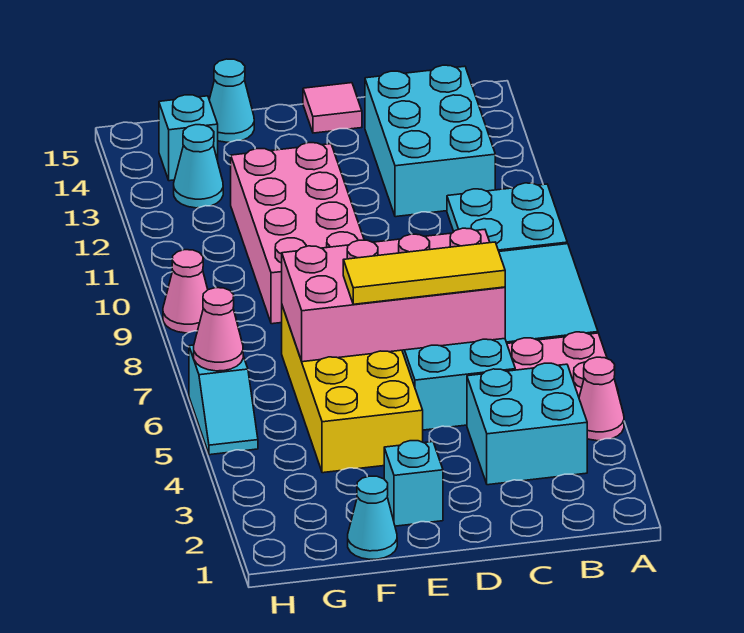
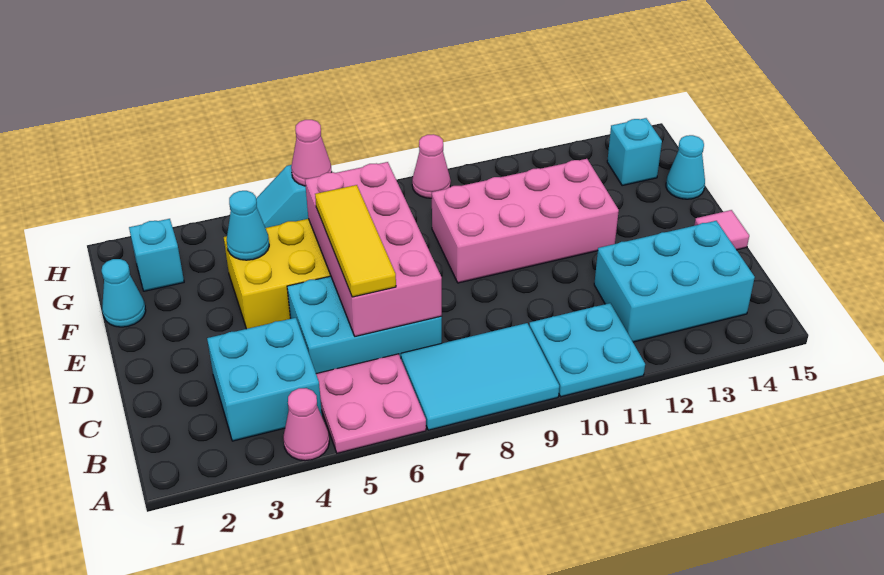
cyan brick E2 level 1 -> cyan brick G2 level 1
cyan cone G13 level 1 -> cyan cone F4 level 2

